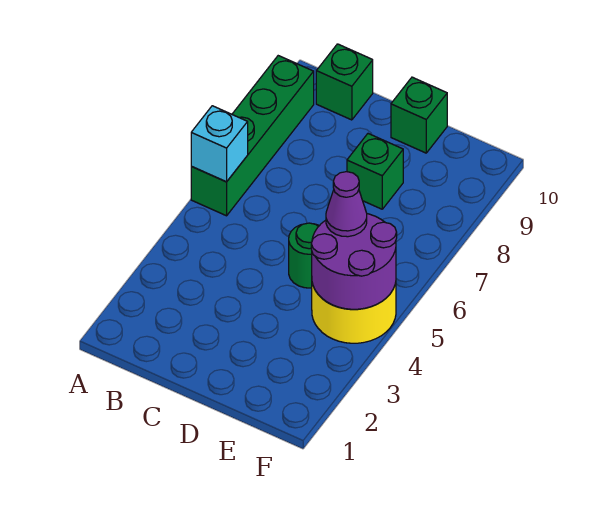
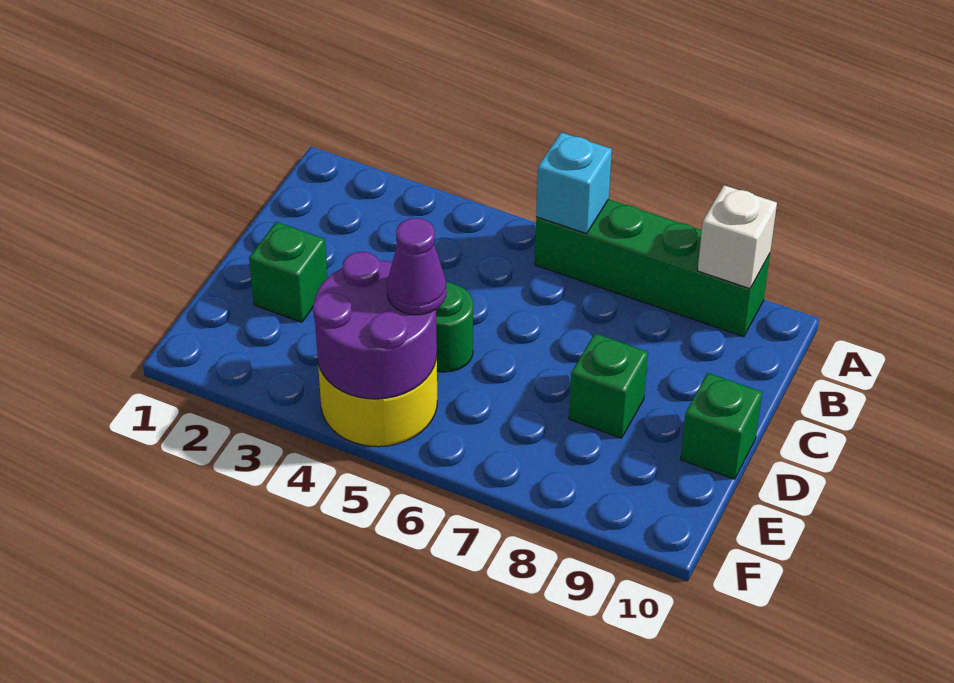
none -> white brick A9 level 2
green brick B10 level 1 -> green brick D2 level 1

